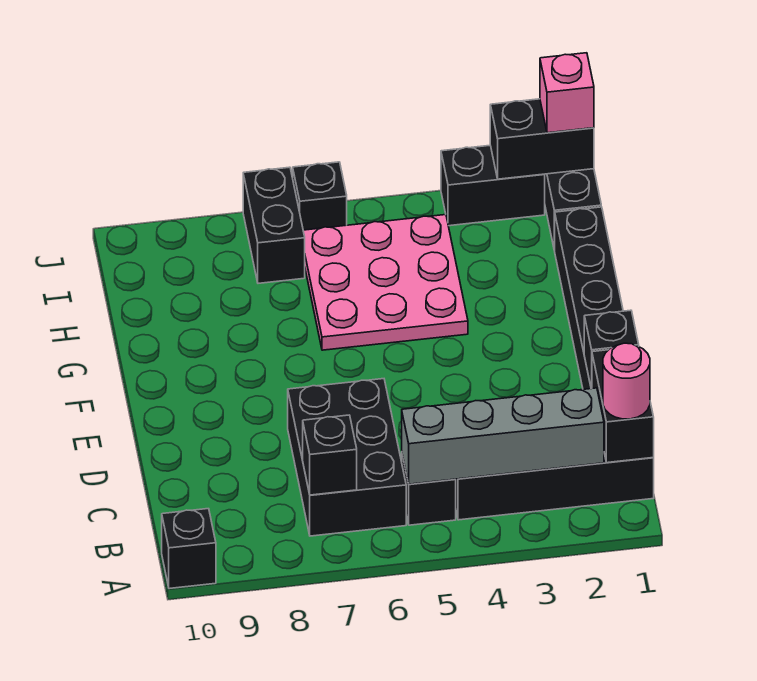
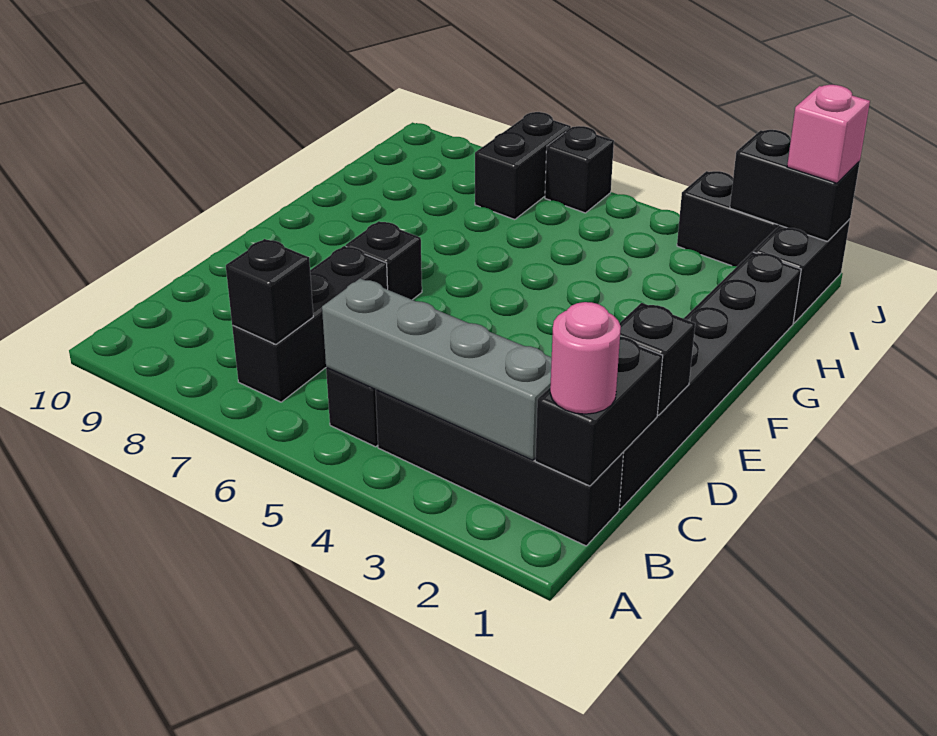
black brick A10 level 1 -> black brick E7 level 1
black brick B6:D7 level 1 -> black brick B7:D7 level 1
pink plate G4:I6 level 1 -> none

